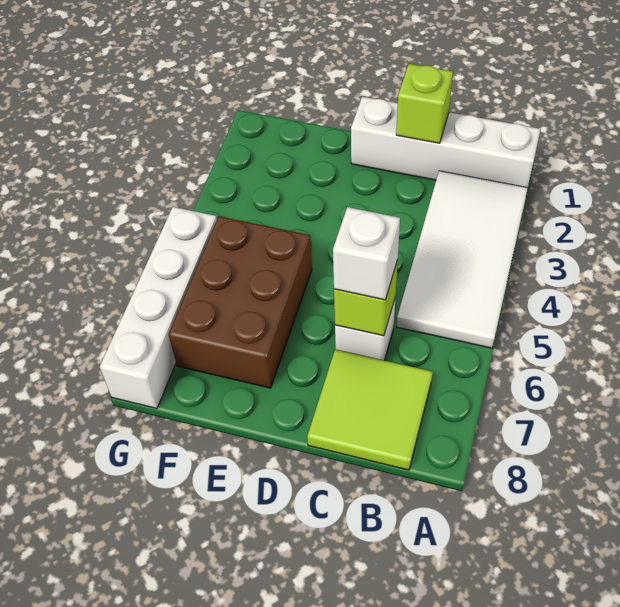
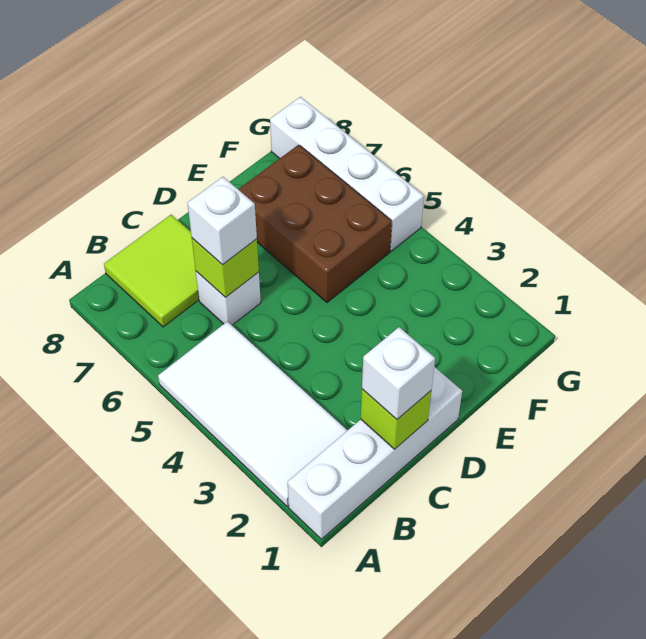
none -> white brick C1 level 3

